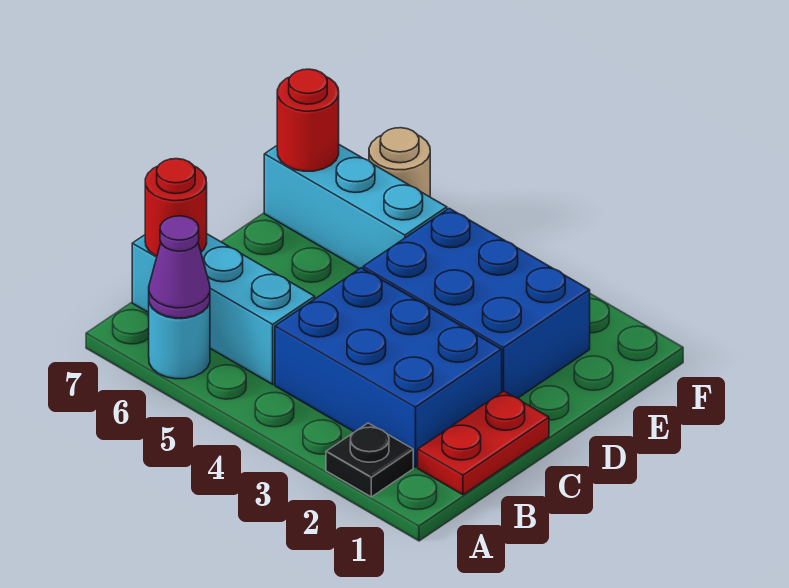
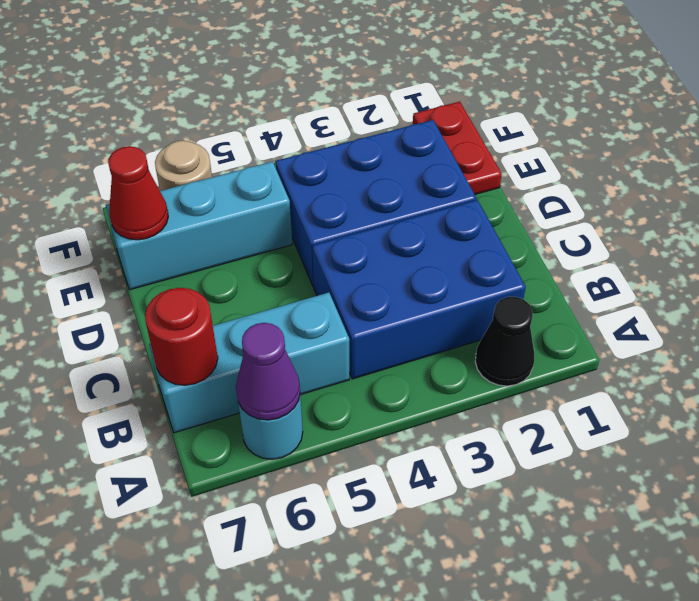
black plate A2 level 1 -> black cone A2 level 1
red plate B1:C1 level 1 -> red plate E1:F1 level 1
red round brick E7 level 2 -> red cone E7 level 2

